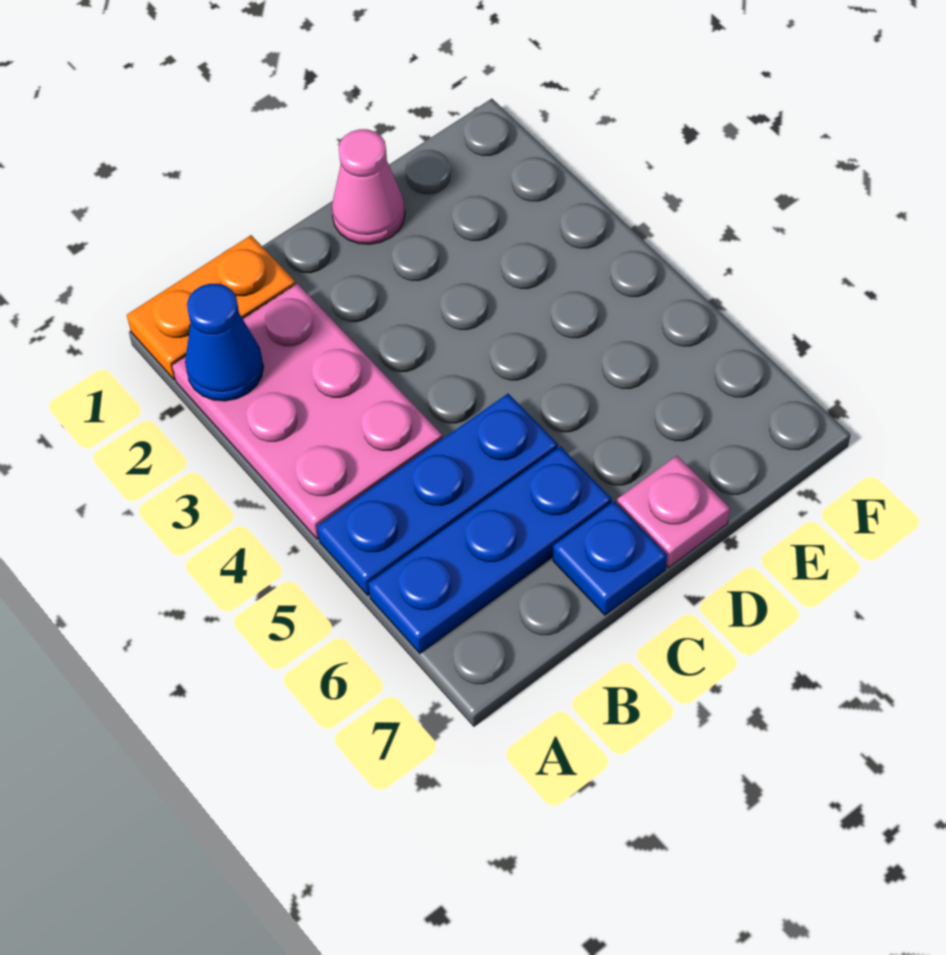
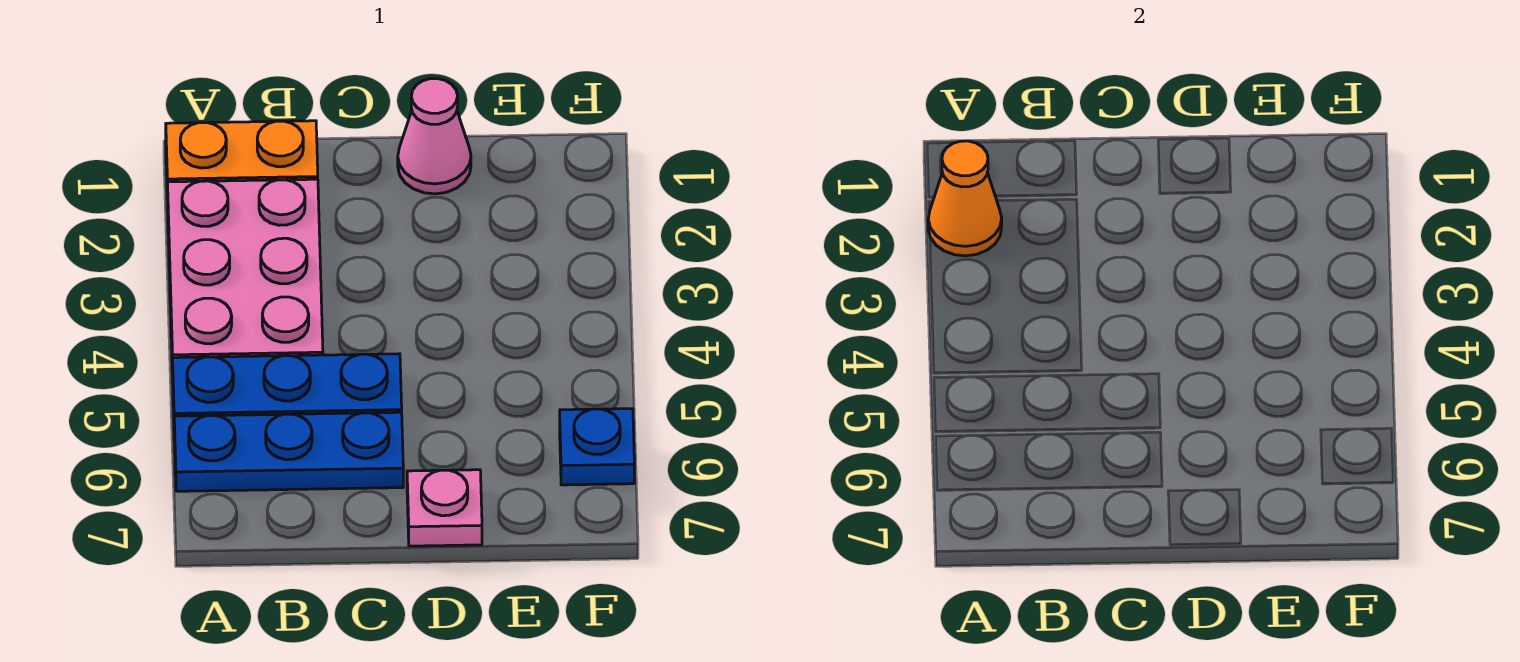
blue cone A2 level 2 -> orange cone A2 level 2
blue plate C7 level 1 -> blue plate F6 level 1

